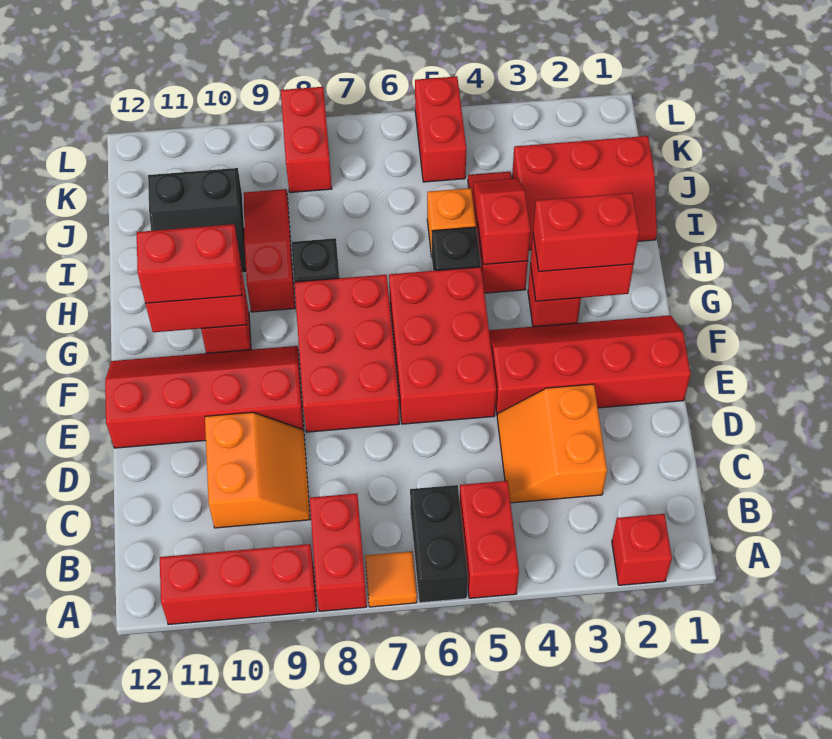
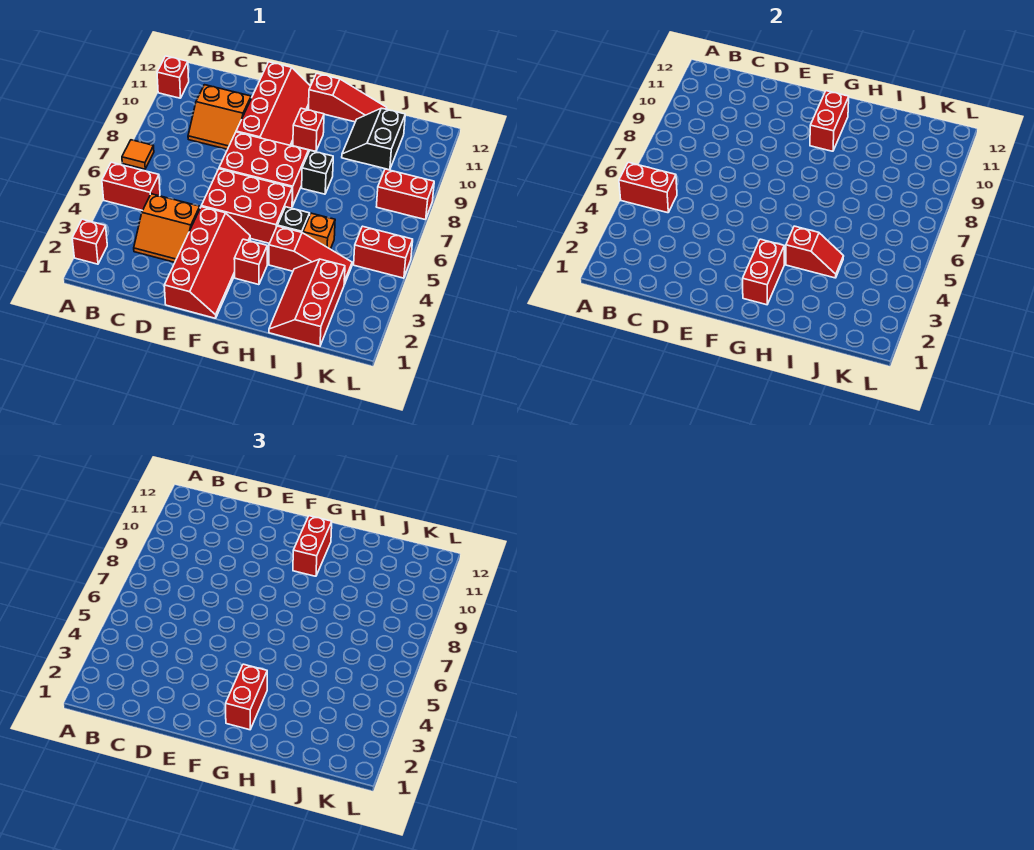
black brick A6:B6 level 1 -> none
red brick A8:B8 level 1 -> red brick A5:B5 level 2
red brick A9:A11 level 1 -> red brick A11 level 1
orange slope C3:D4 level 1 top 3 -> orange slope C3:D4 level 1 top 4
red slope H9:J9 level 1 top H -> red slope G12:I12 level 1 top G

